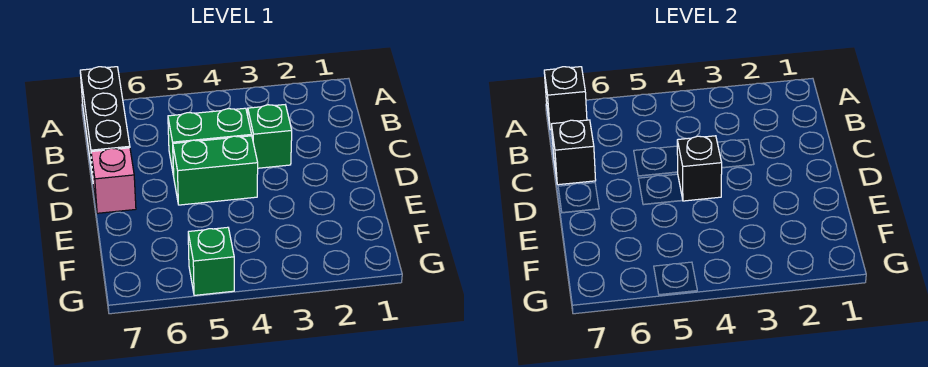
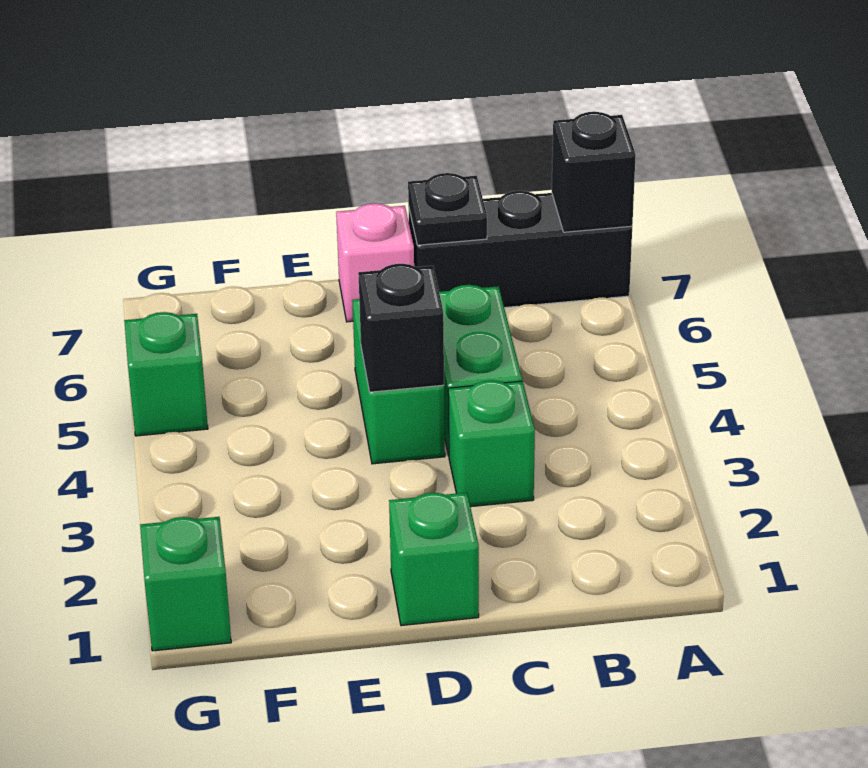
black brick C7 level 2 -> black plate C7 level 2
none -> green brick D1 level 1
none -> green brick G1 level 1

